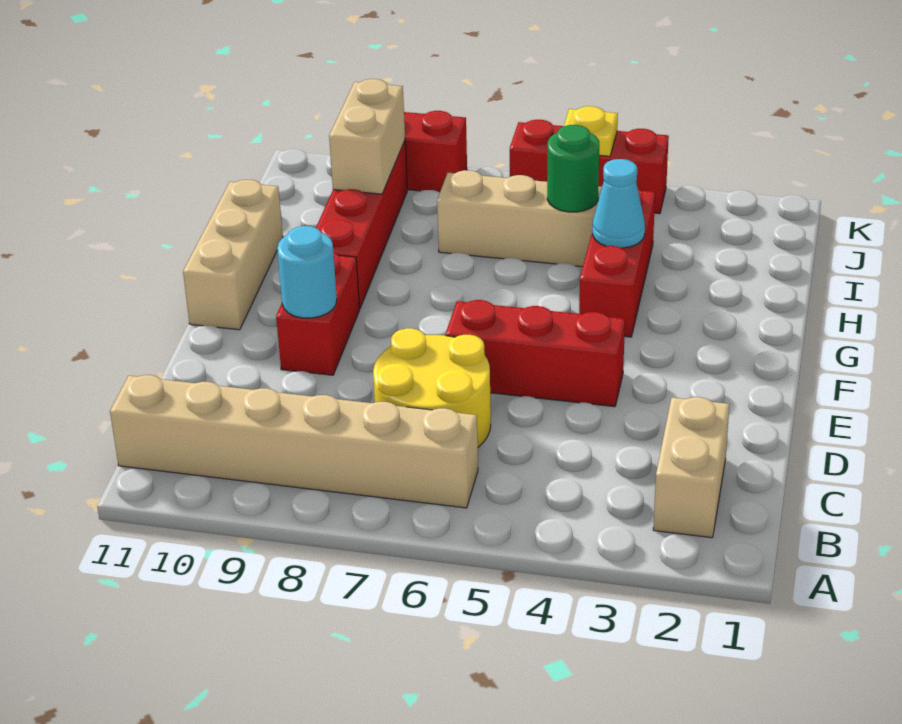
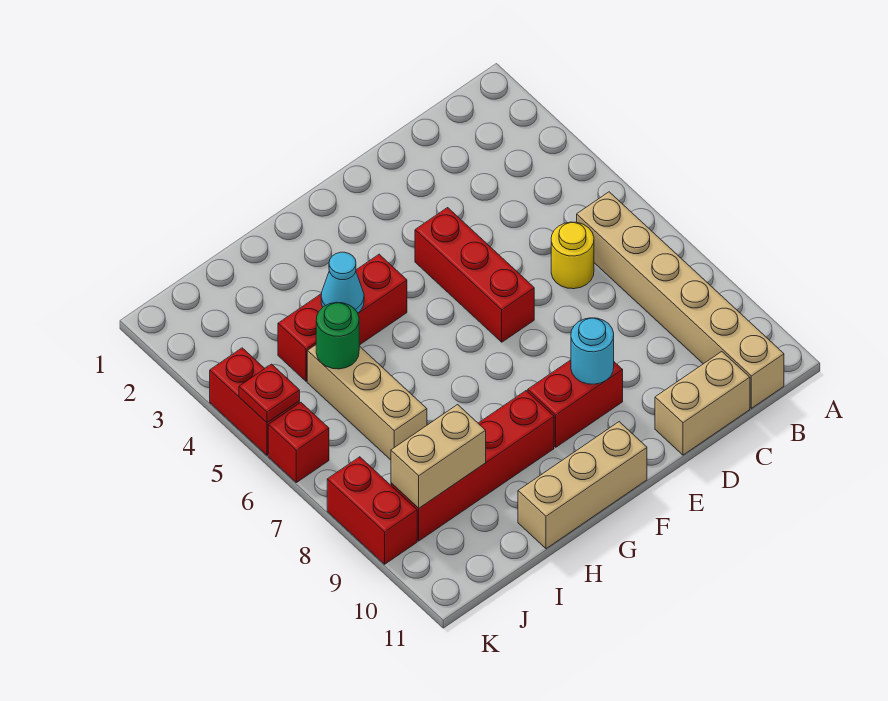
tan brick B2:C2 level 1 -> tan brick C11:D11 level 1
yellow round brick C6:D7 level 1 -> yellow round brick C6 level 1
yellow plate K5 level 2 -> red plate K5 level 2

